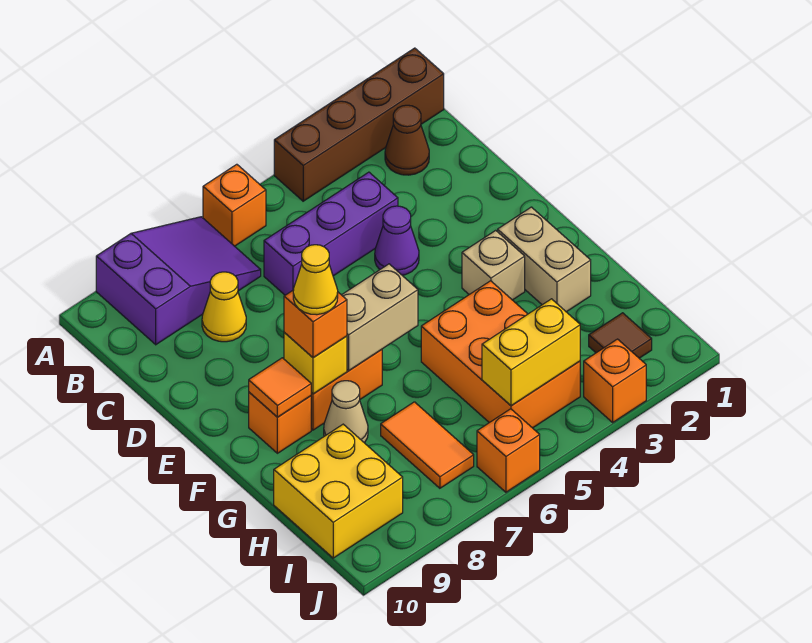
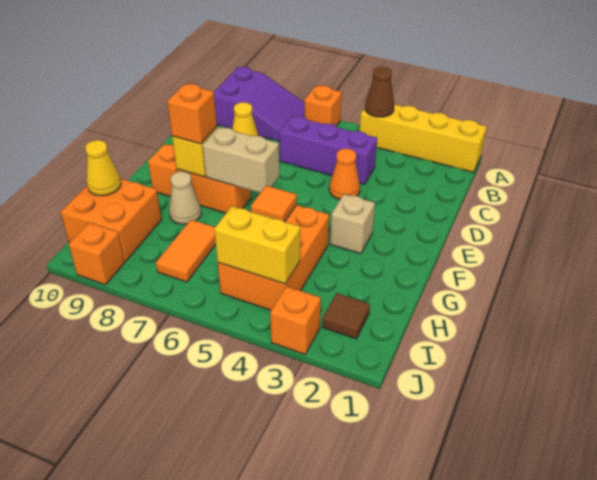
brown brick A1:A4 level 1 -> yellow brick A1:A4 level 1
brown cone B2 level 1 -> brown cone A4 level 2
purple cone D4 level 1 -> orange cone D4 level 1
tan brick F2:G2 level 1 -> none
yellow cone F8 level 4 -> yellow cone H10 level 2
orange tile F9 level 2 -> orange tile G5 level 2
yellow brick H9:I10 level 1 -> orange brick H9:I10 level 1
orange brick J6 level 1 -> orange brick J9 level 1

